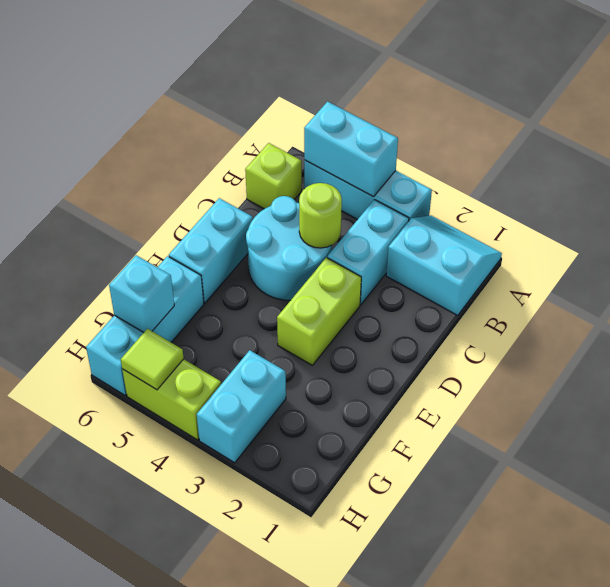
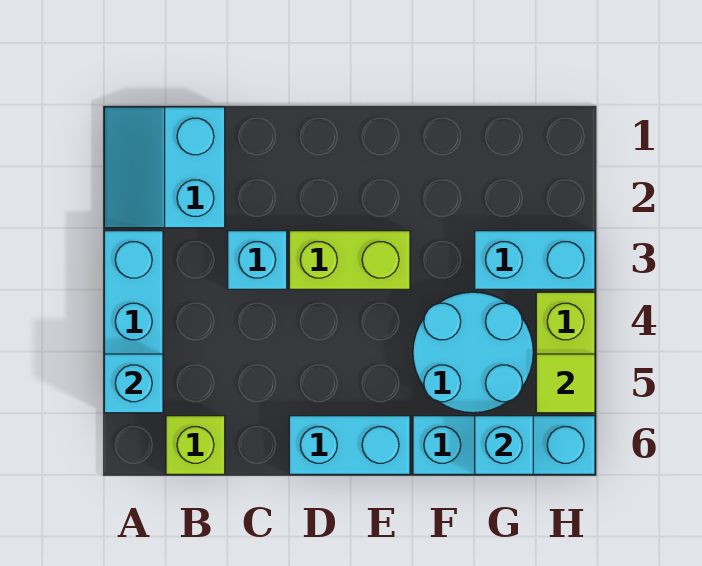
cyan brick A4:A5 level 2 -> cyan brick A5 level 2
cyan brick B3:C3 level 1 -> cyan brick C3 level 1
cyan round brick C4:D5 level 1 -> cyan round brick F4:G5 level 1
lime round brick C4 level 2 -> none

